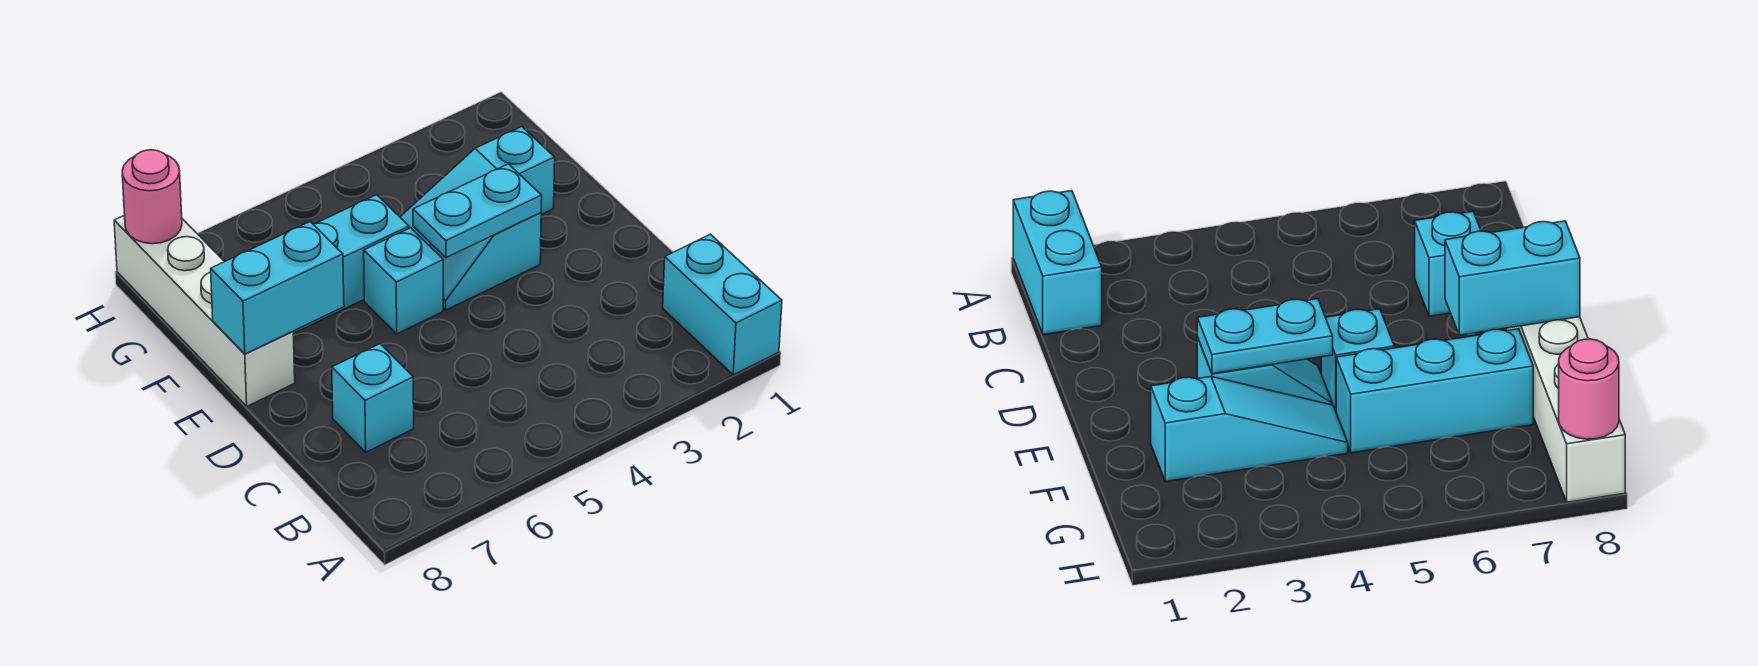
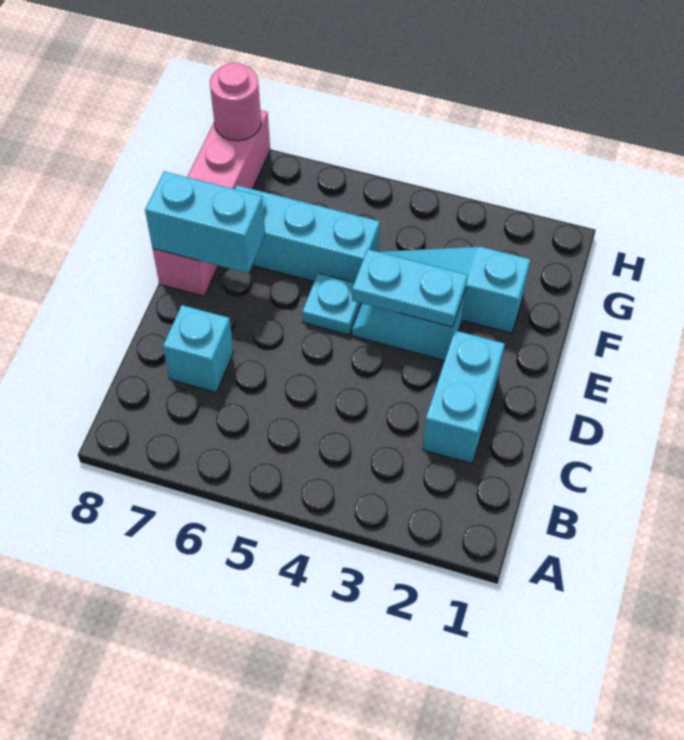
cyan brick A1:B1 level 1 -> cyan brick C2:D2 level 1
cyan brick E5 level 1 -> cyan plate E5 level 1
white brick E8:H8 level 1 -> pink brick E8:H8 level 1

